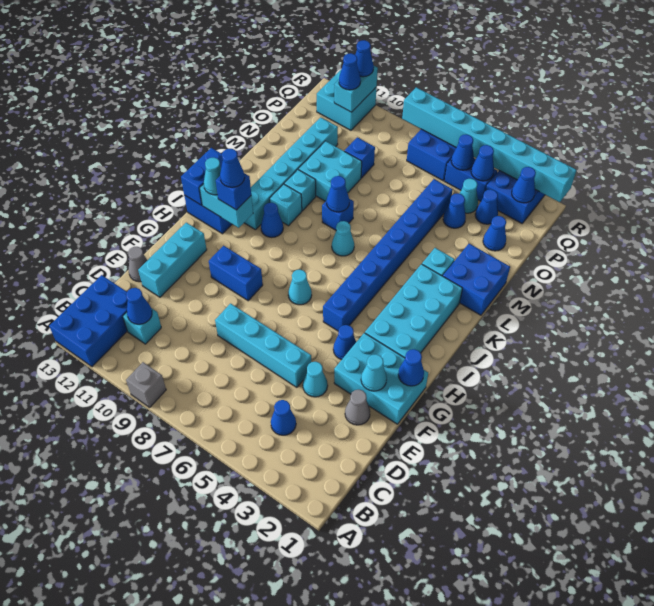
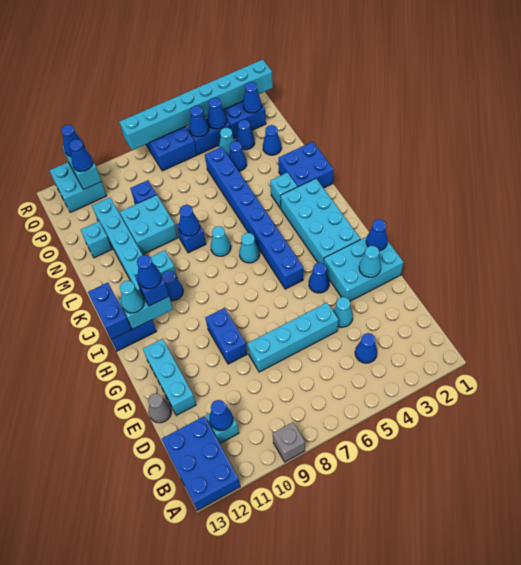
grey cone E2 level 1 -> none
blue brick G9:G10 level 1 -> blue brick F9:G9 level 1
cyan cone H7 level 1 -> cyan cone J6 level 1
cyan brick L10 level 1 -> cyan brick N12 level 1

